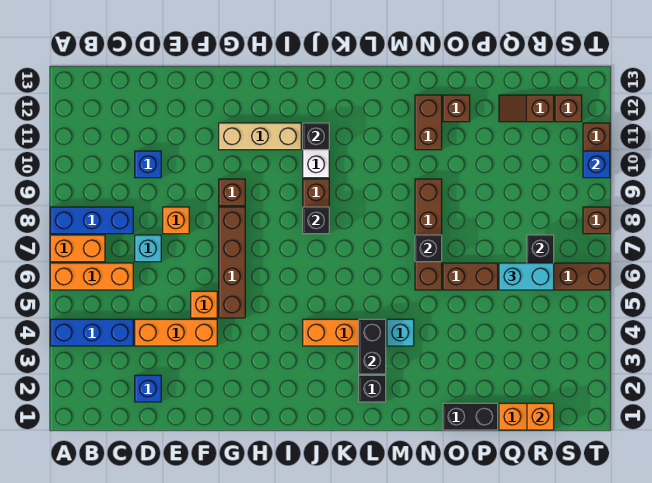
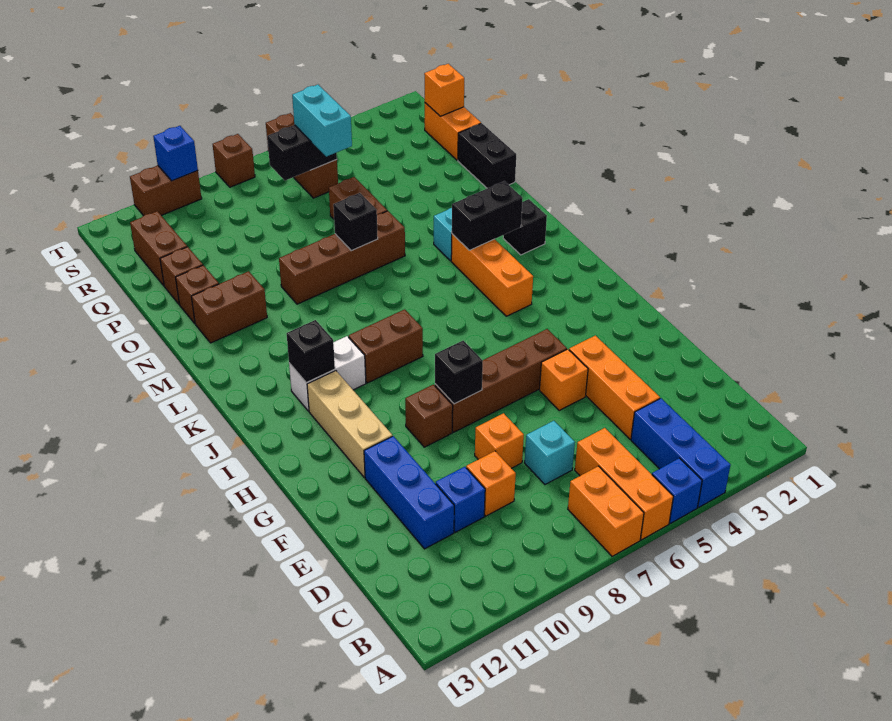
blue brick A8:C8 level 1 -> blue brick D11:F11 level 1
blue brick D2 level 1 -> blue brick A5 level 1
none -> orange brick D9 level 1
black brick J8 level 2 -> black brick G8 level 2
brown slope Q12:R12 level 1 top R -> brown brick Q12:R12 level 1
brown brick S12 level 1 -> brown brick P12 level 1

